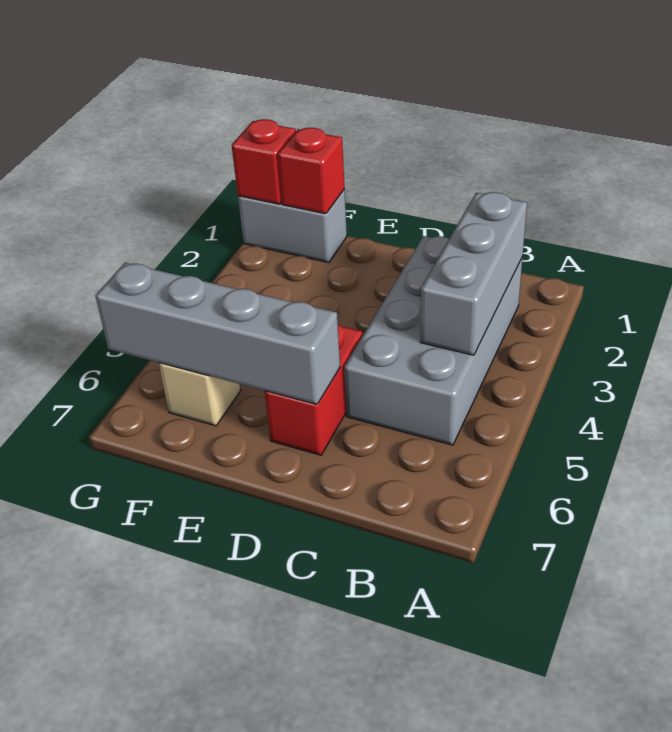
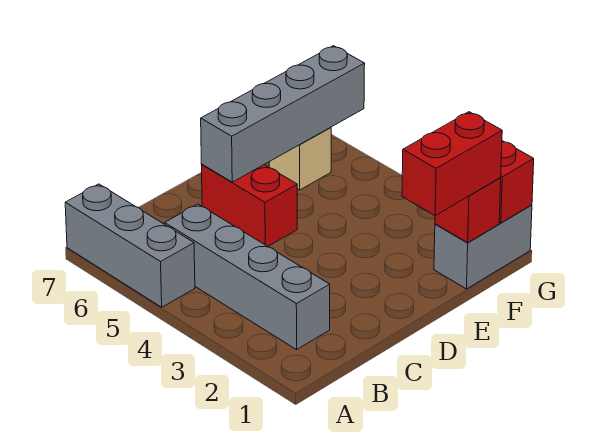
grey brick B2:C5 level 1 -> grey brick B2:B5 level 1
grey brick B2:B4 level 2 -> grey brick A5:A7 level 1
none -> red brick E1:F1 level 3

